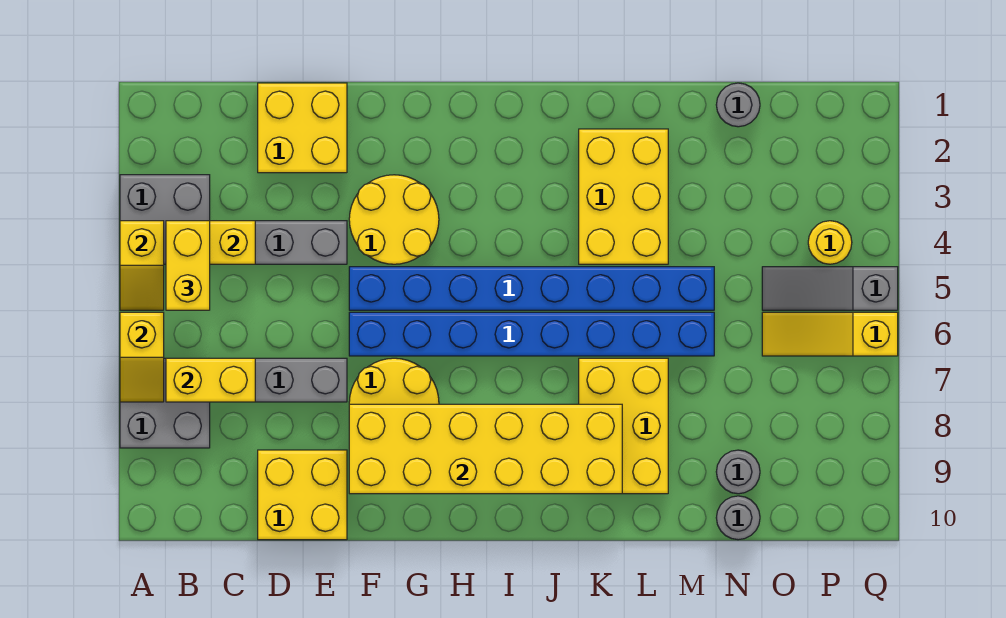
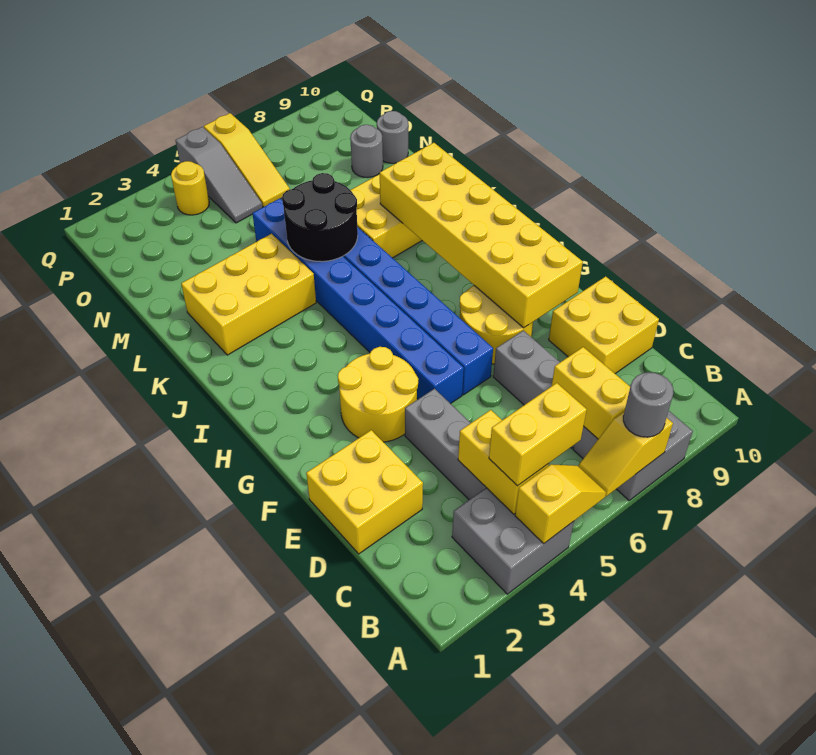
yellow slope A6:A7 level 2 top 6 -> yellow slope A6:A7 level 2 top 7
none -> black round brick K5:L6 level 2
grey round brick N1 level 1 -> grey round brick A7 level 3

